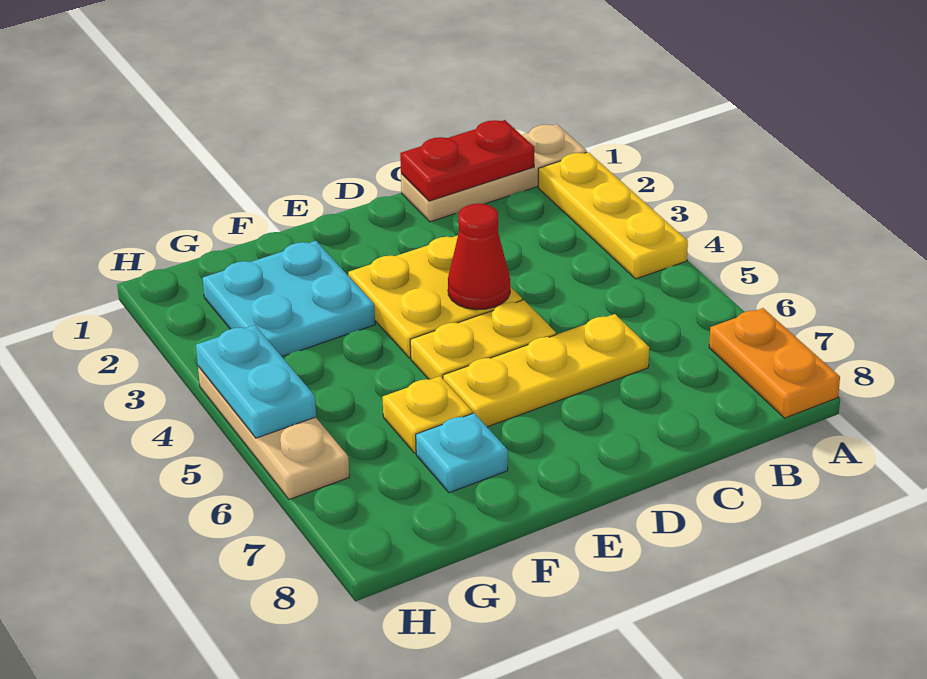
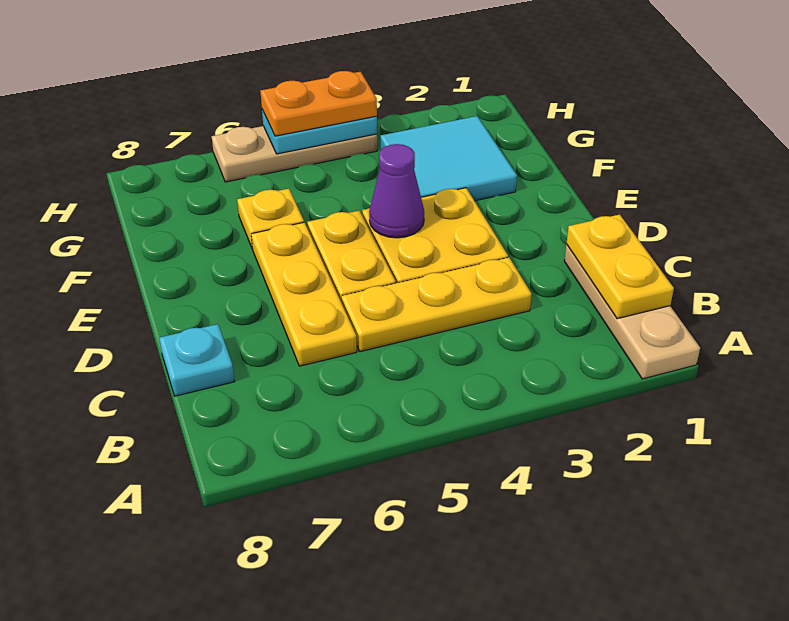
yellow plate A2:A4 level 1 -> yellow plate C3:C5 level 1
orange plate A7:A8 level 1 -> orange plate H4:H5 level 3
red plate B1:C1 level 2 -> yellow plate B1:C1 level 2
red cone D4 level 2 -> none
none -> purple cone E4 level 2
cyan plate F2:G3 level 1 -> cyan tile F2:G3 level 1
cyan plate F7 level 1 -> cyan plate C8 level 1

